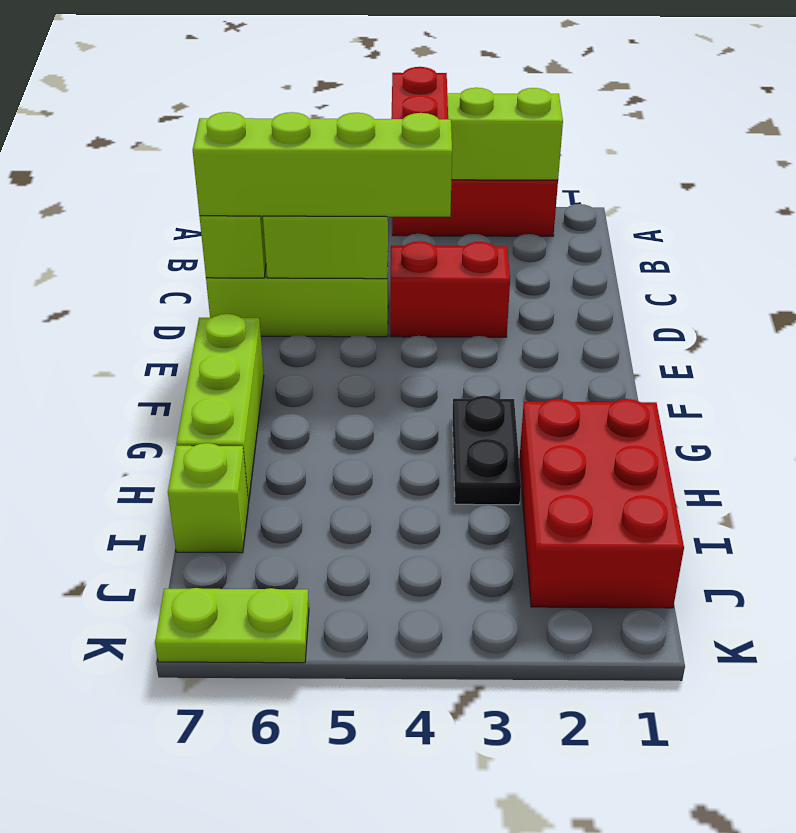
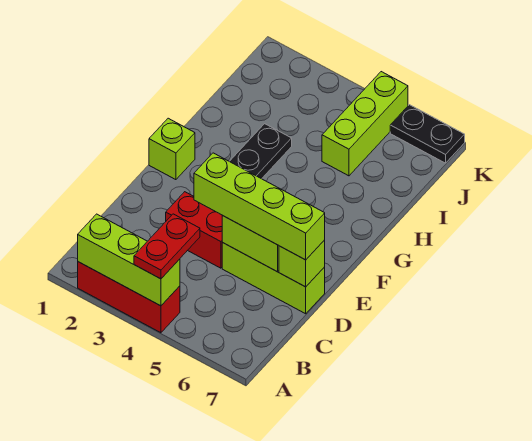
lime brick F7:H7 level 1 -> lime brick I5:K5 level 1
red brick H1:J2 level 1 -> none
lime brick I7 level 1 -> lime brick F1 level 1
lime plate K6:K7 level 1 -> black plate K6:K7 level 1

